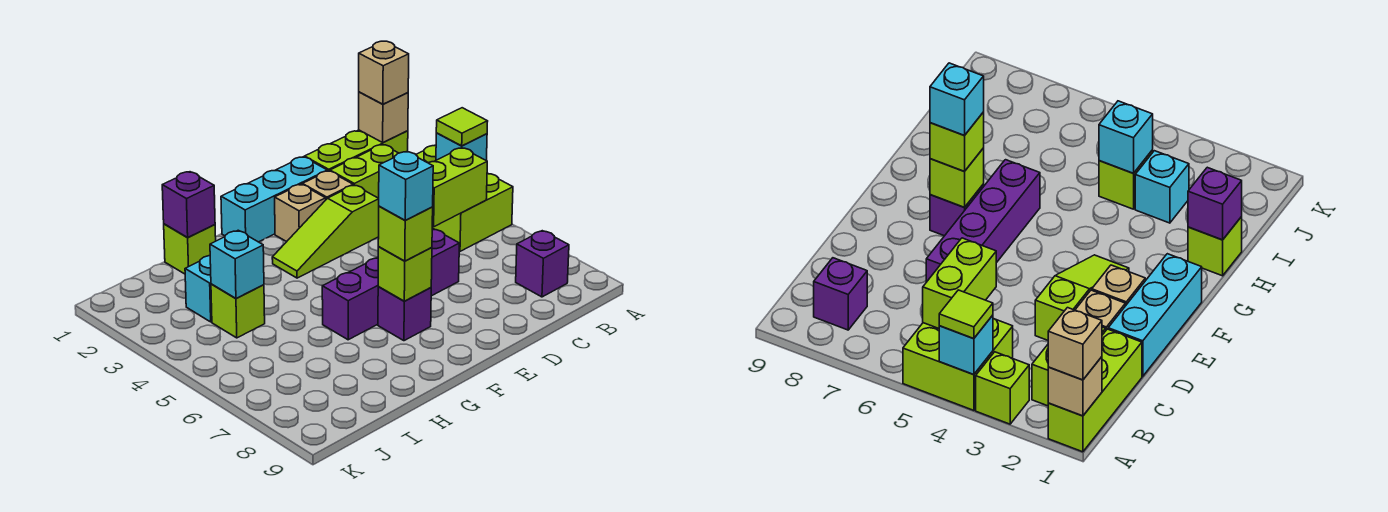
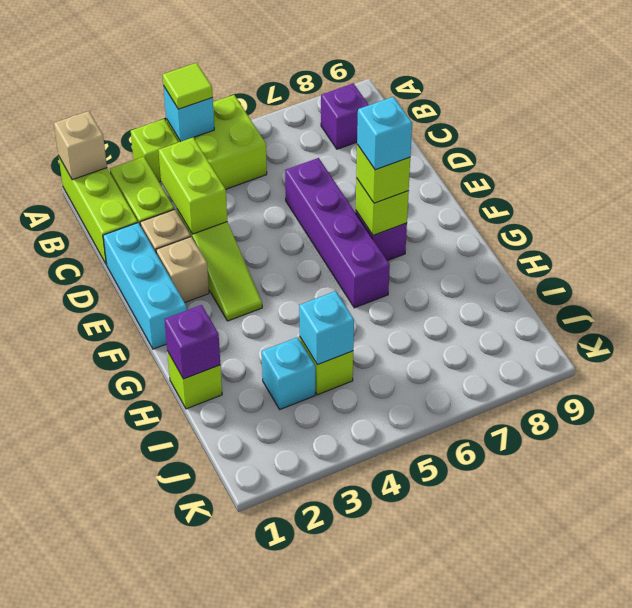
tan brick A1 level 3 -> none
lime brick B5:C5 level 2 -> lime brick C3:D3 level 2

